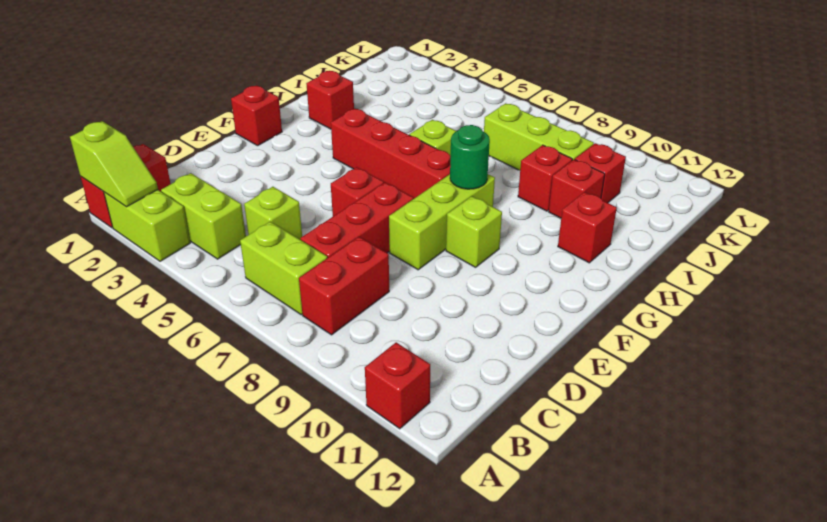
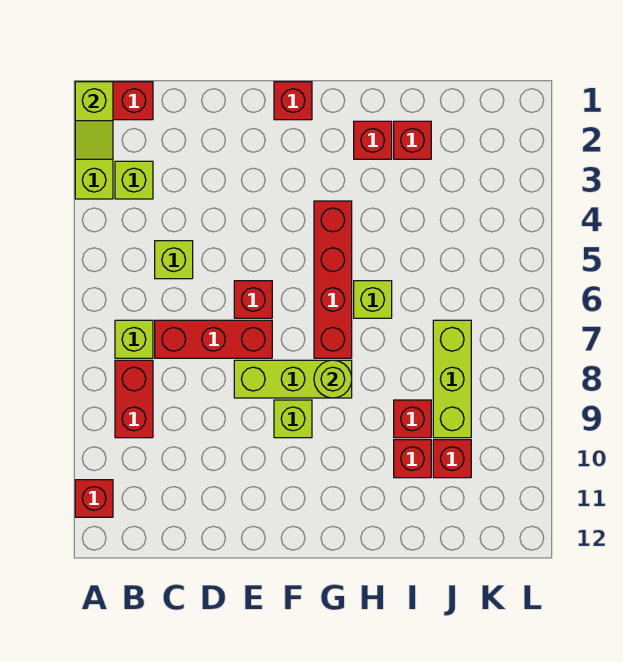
lime brick B3:B4 level 1 -> lime brick B3 level 1
lime brick B6:B7 level 1 -> lime brick B7 level 1
red brick B8:C8 level 1 -> red brick B8:B9 level 1
green round brick G8 level 2 -> lime round brick G8 level 2
red brick H11 level 1 -> red brick I2 level 1

